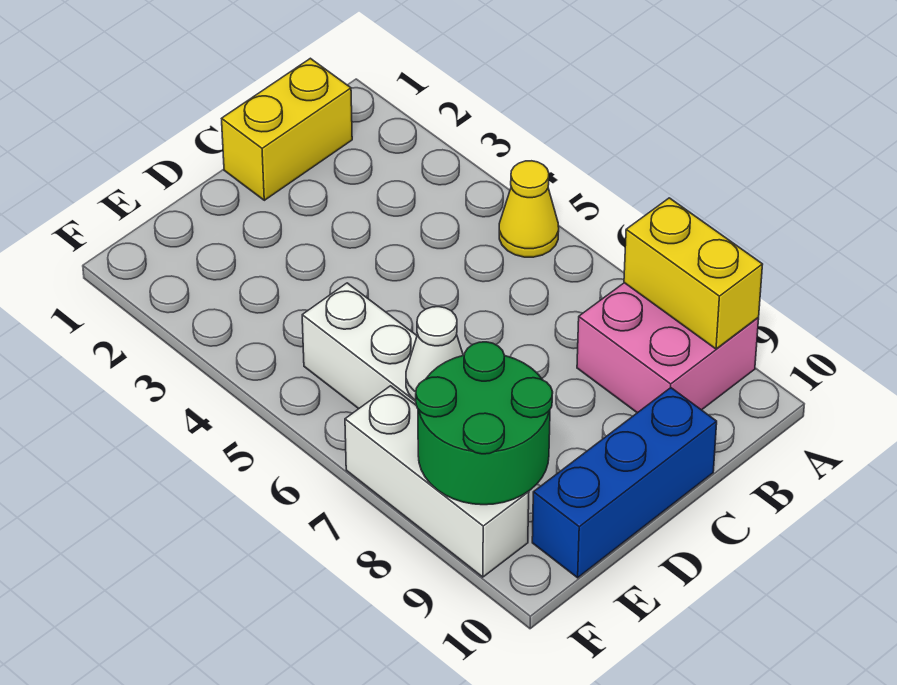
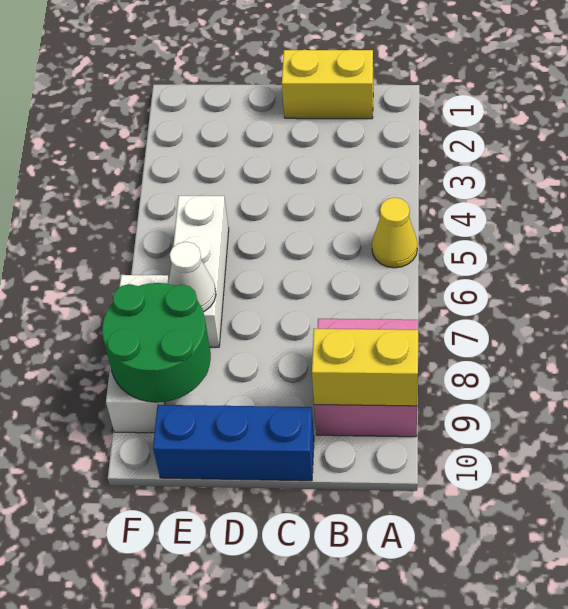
yellow brick A8:A9 level 2 -> yellow brick A9:B9 level 2

